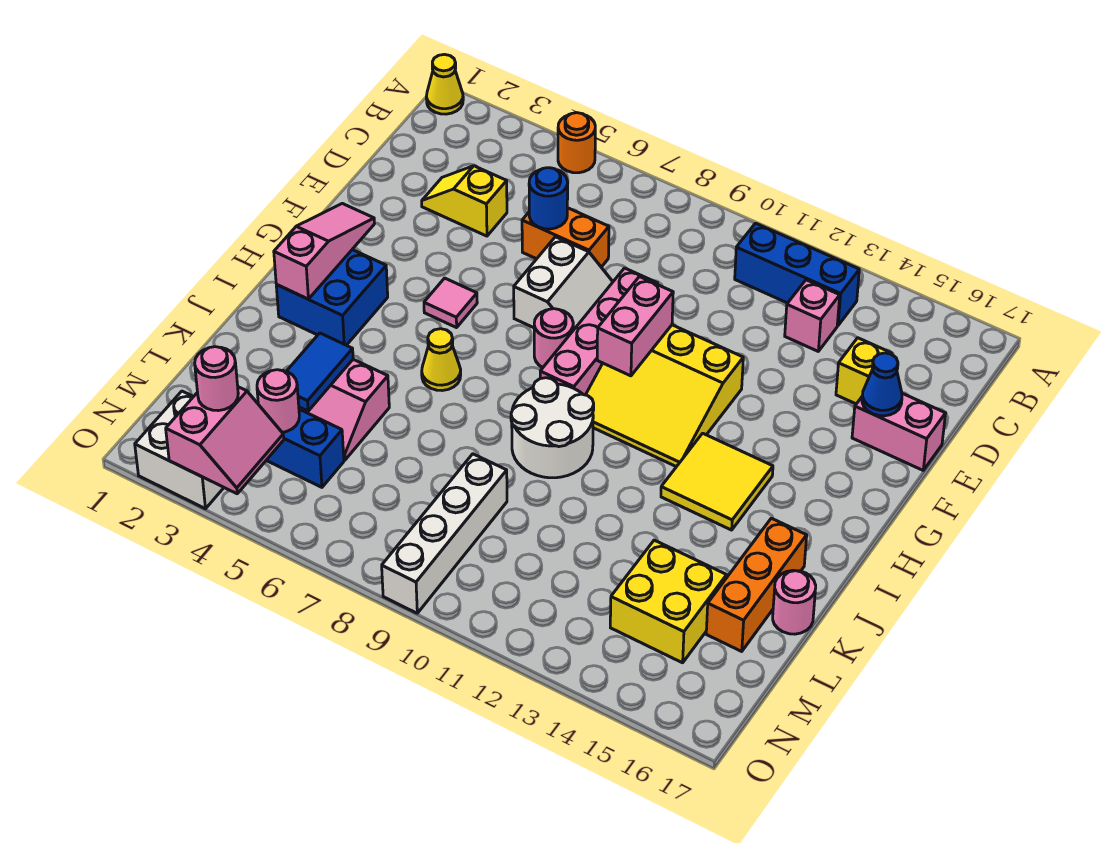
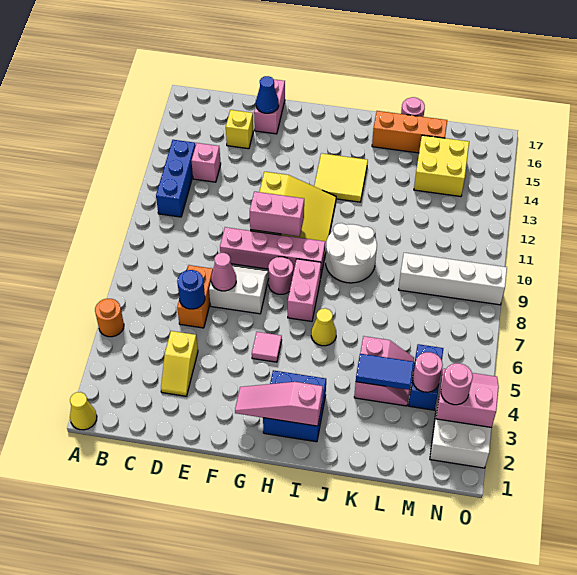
none -> pink cone E7 level 2
none -> pink brick H7:H8 level 1

